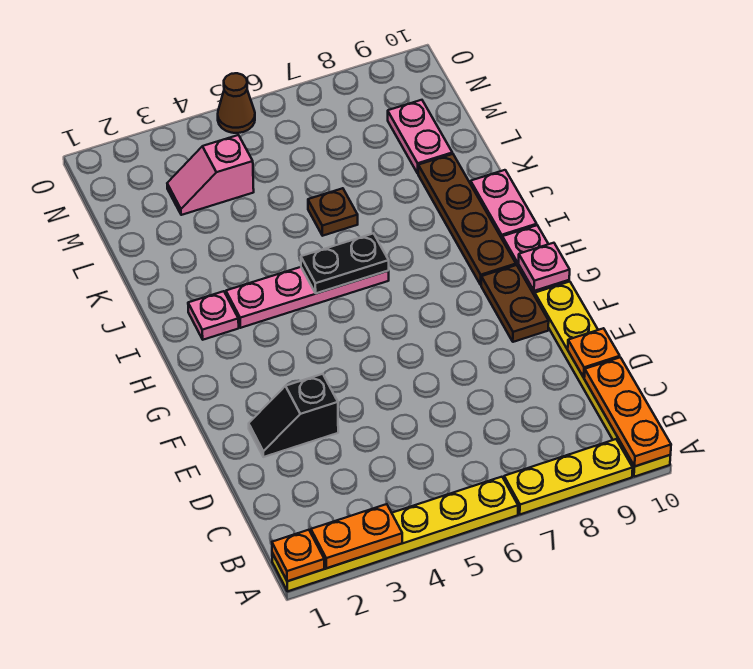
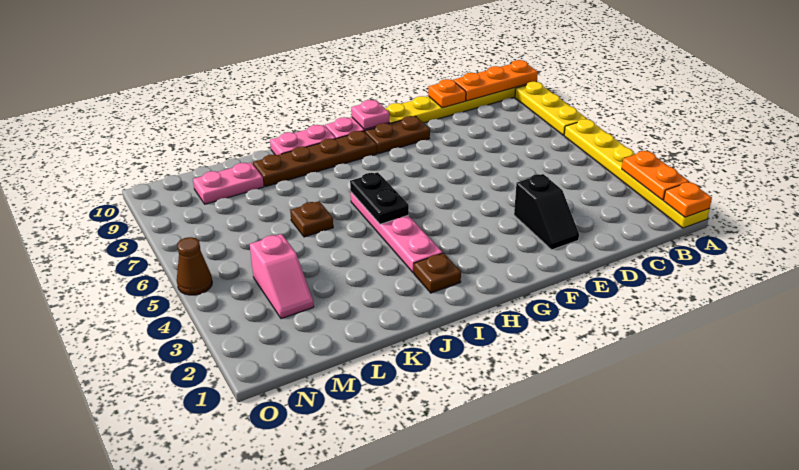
pink plate I2 level 1 -> brown plate I2 level 1

